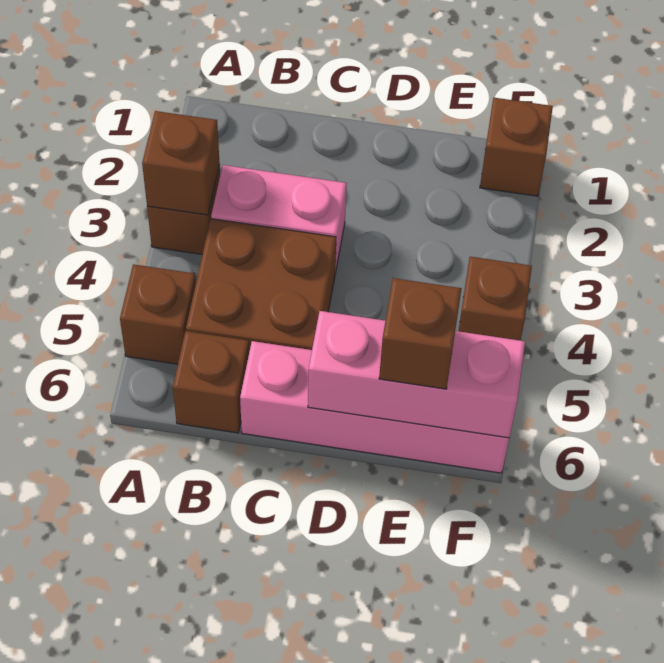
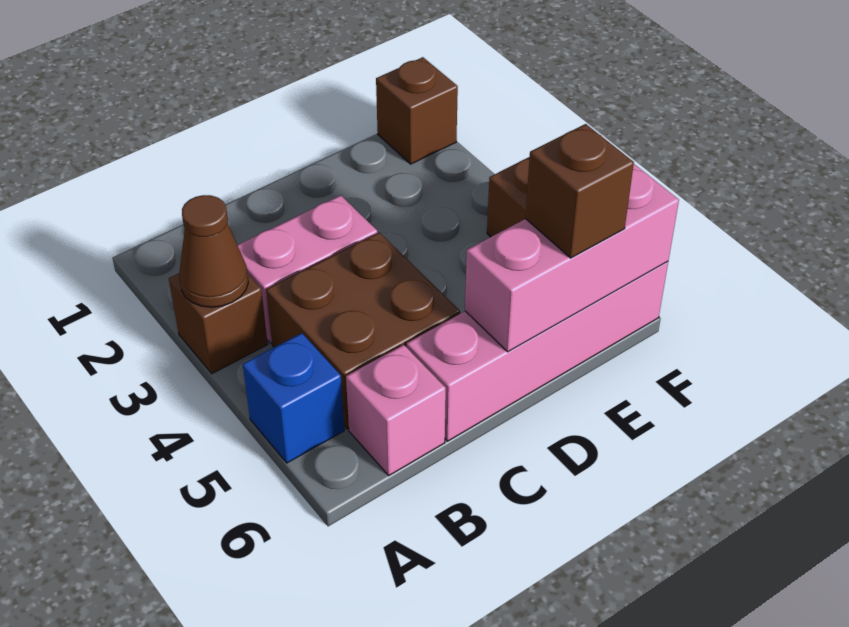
brown brick A3 level 2 -> brown cone A3 level 2
brown brick A5 level 1 -> blue brick A5 level 1
brown brick B6 level 1 -> pink brick B6 level 1

